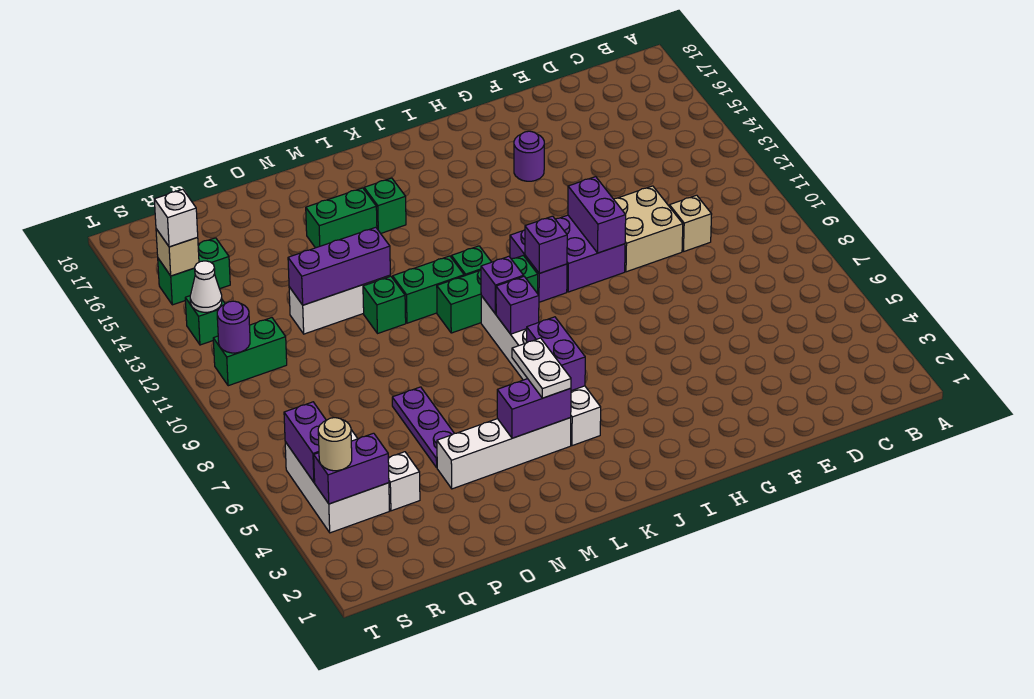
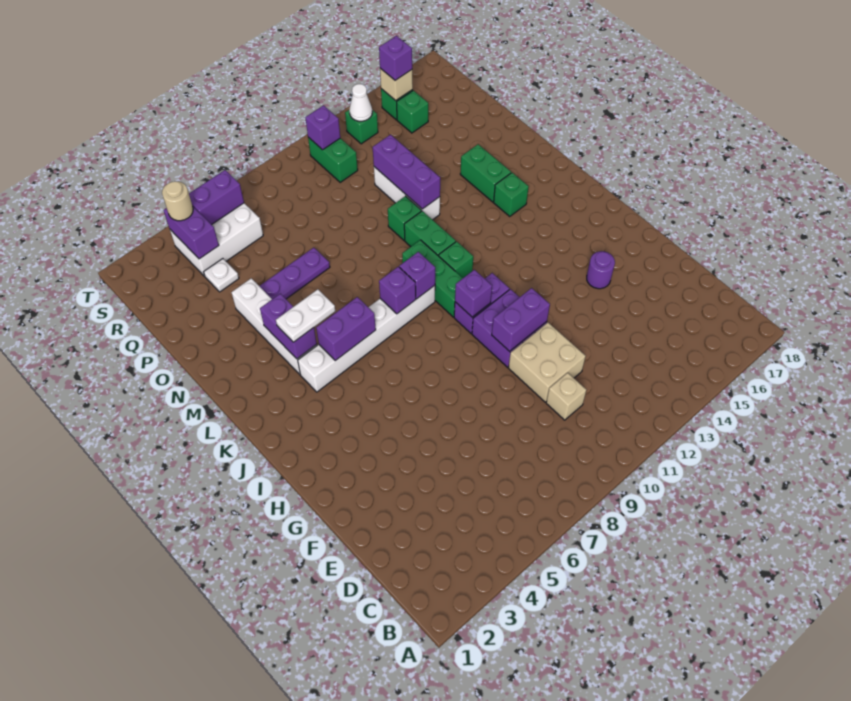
white brick Q4 level 1 -> white plate Q4 level 1
purple round brick S11 level 2 -> purple brick S11 level 2
white brick S15 level 3 -> purple brick S15 level 3

